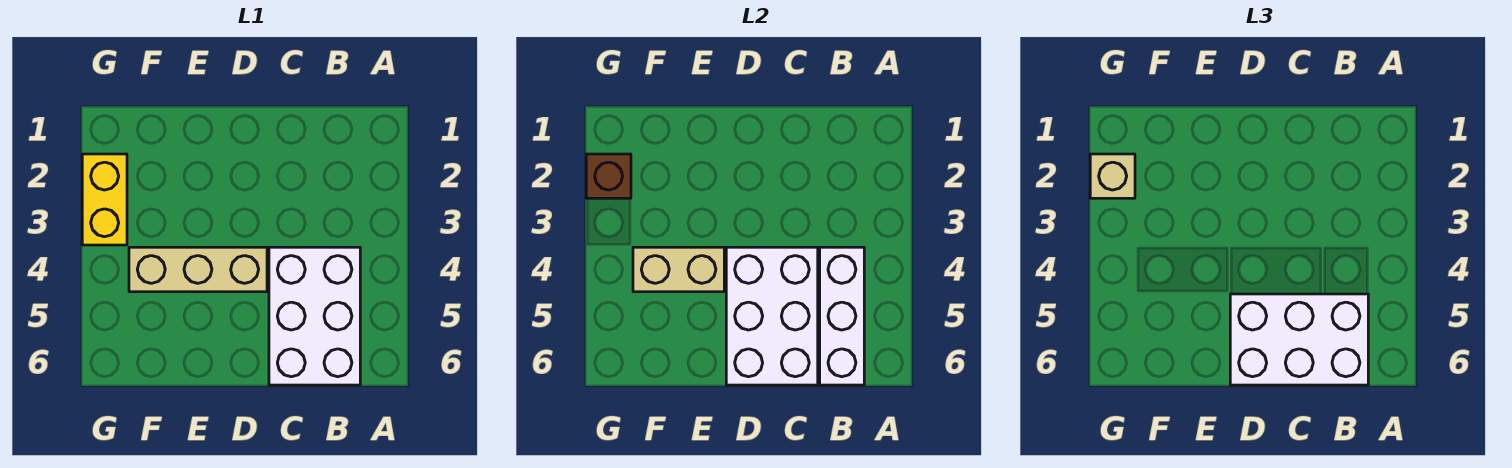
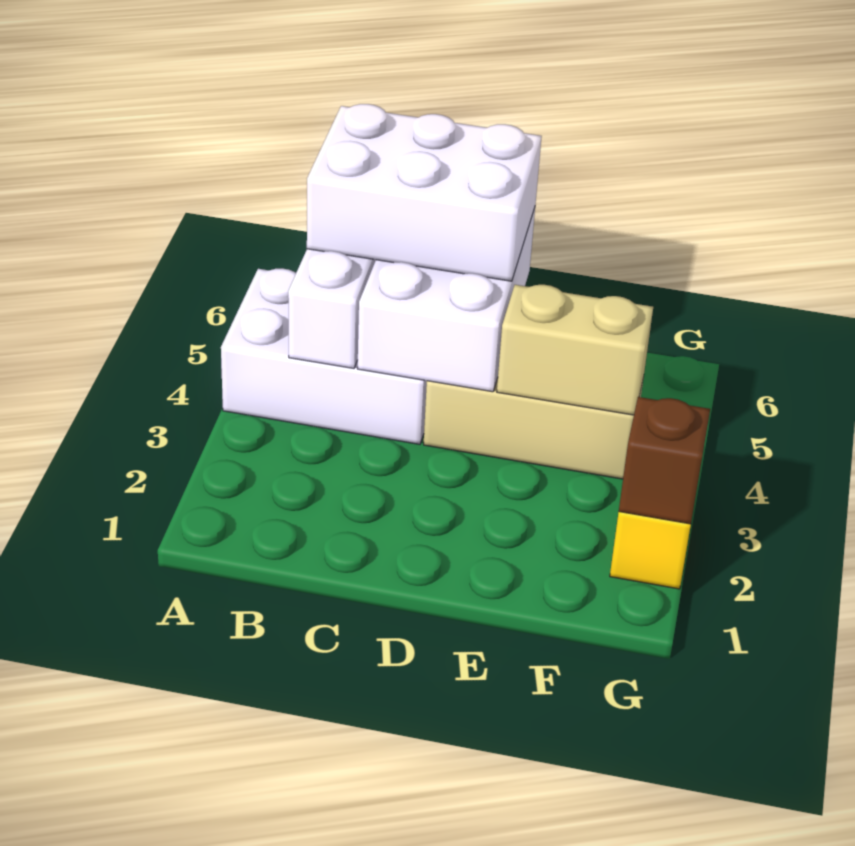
white brick B4:C6 level 1 -> white brick A4:C5 level 1
tan brick G2 level 3 -> none

